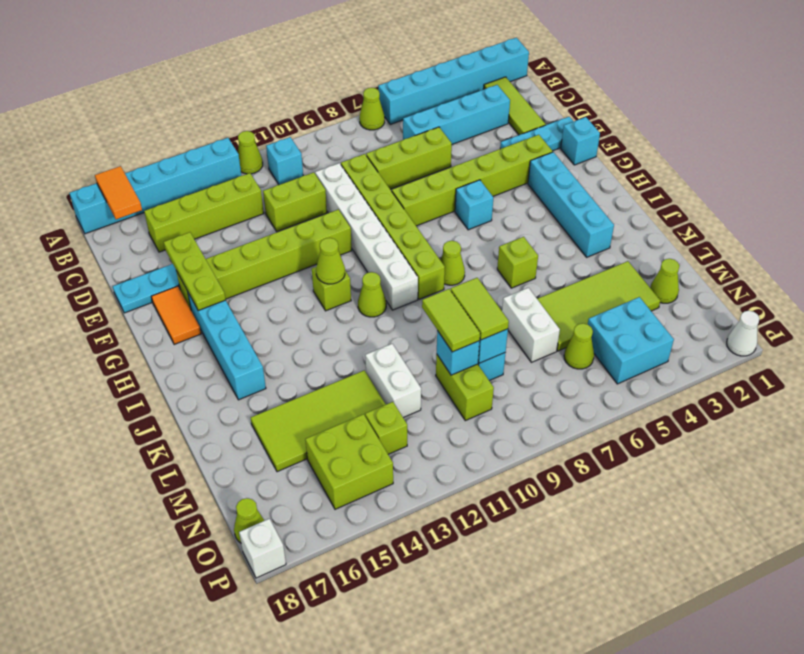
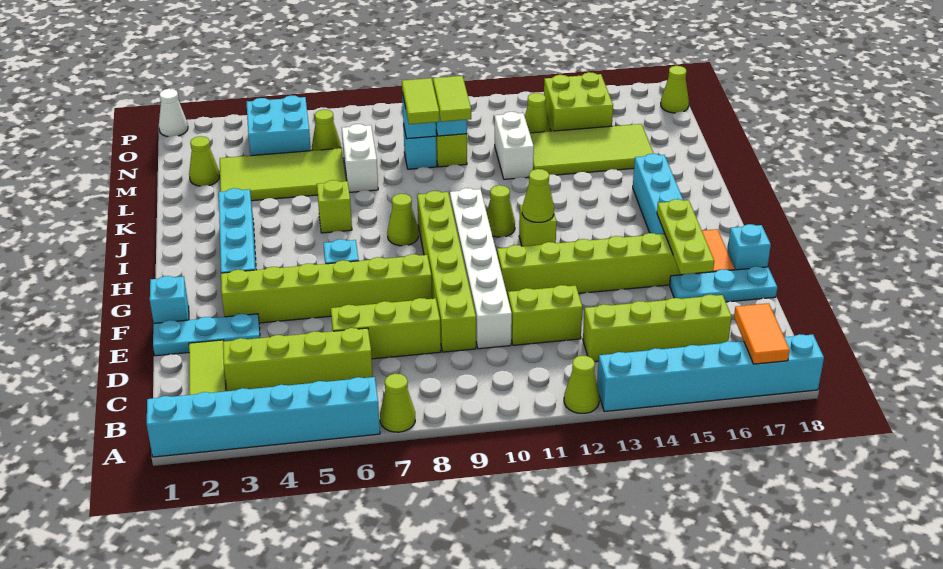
cyan brick B11 level 1 -> cyan brick F18 level 1
cyan brick C3:C6 level 1 -> lime brick C3:C6 level 1
lime brick N13 level 1 -> lime cone N13 level 1
white brick P18 level 1 -> none

